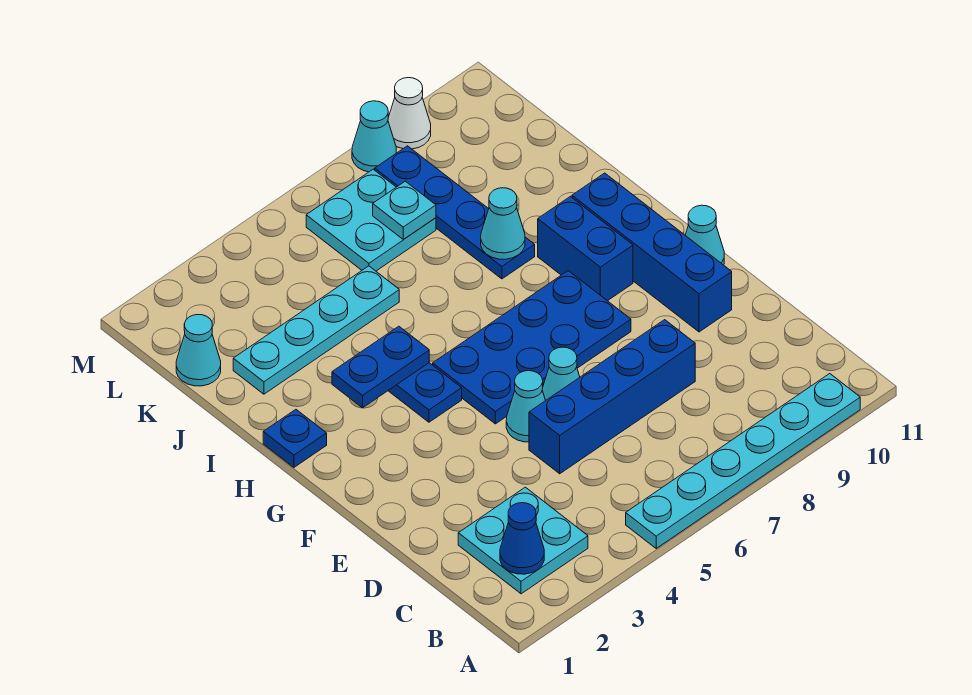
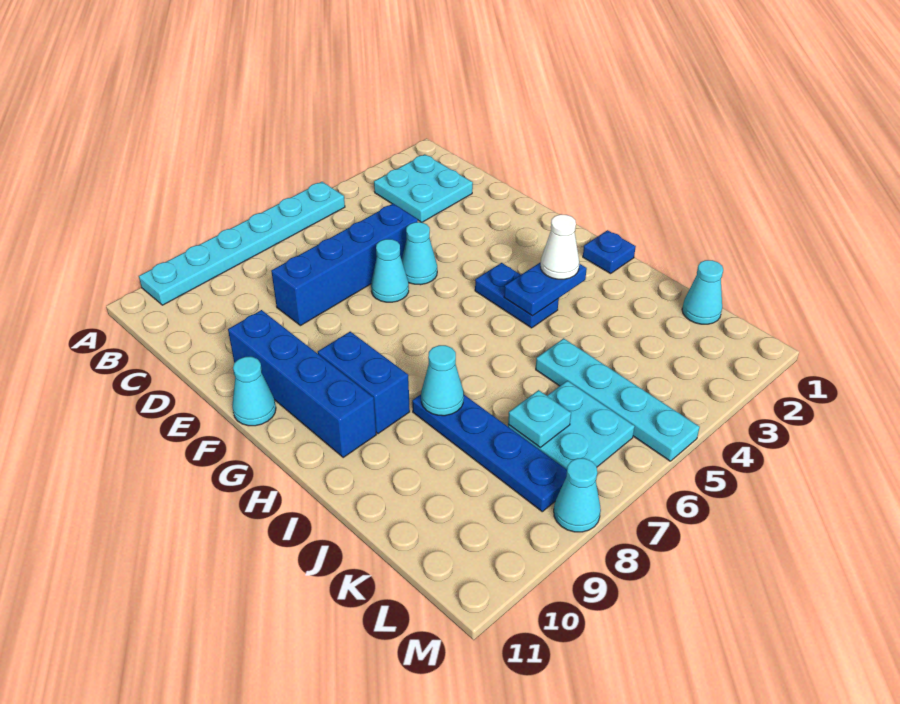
blue cone B2 level 2 -> none
blue plate F5:G8 level 1 -> none
cyan plate J2:J5 level 1 -> cyan plate J5:M5 level 1
white cone M9 level 1 -> white cone H3 level 3

